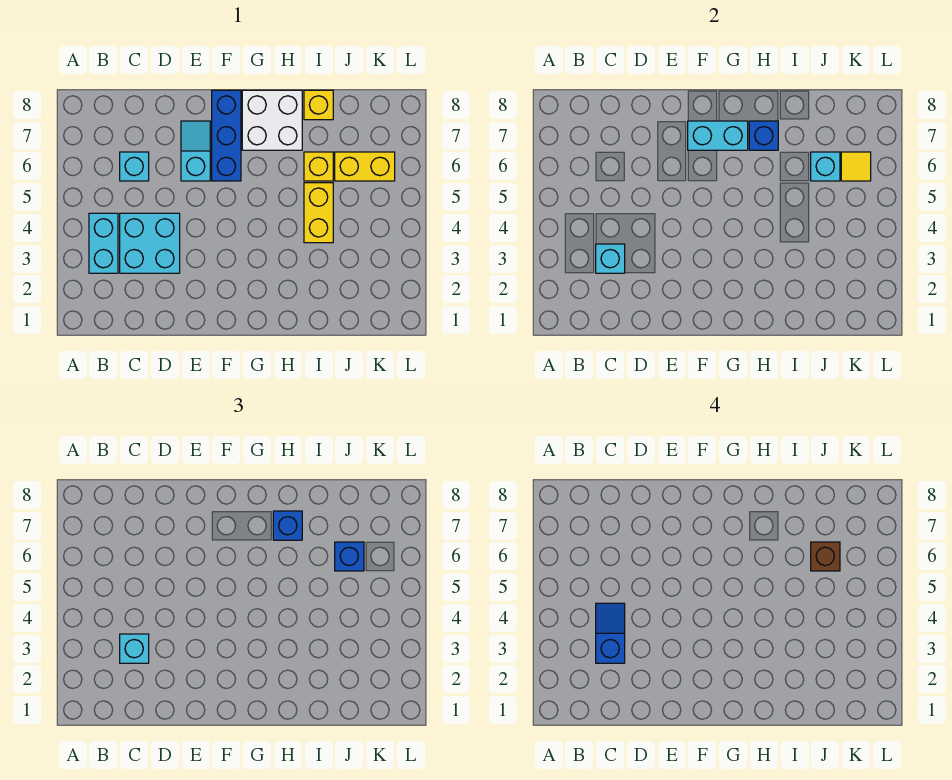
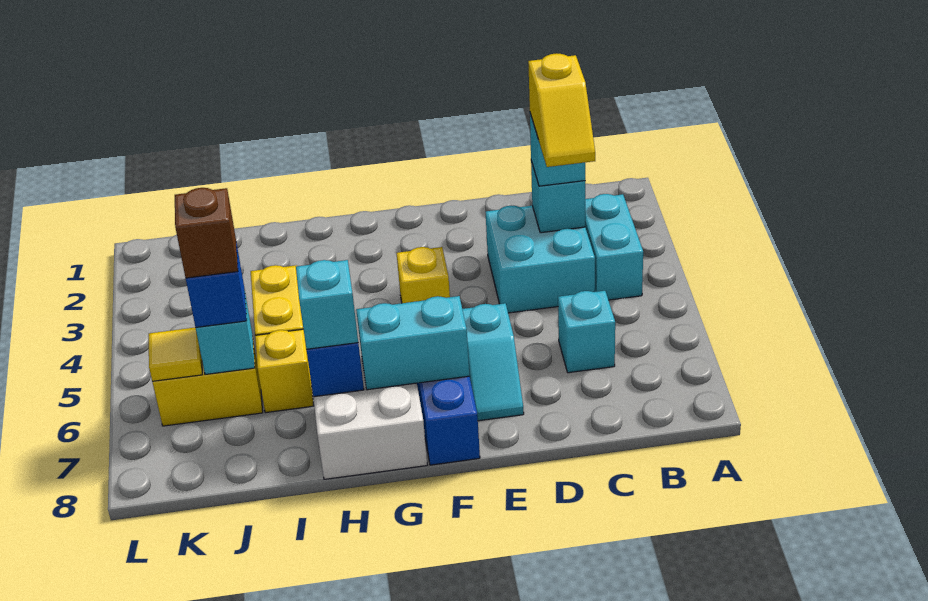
blue slope C3:C4 level 4 top 3 -> yellow slope C3:C4 level 4 top 3
blue brick H7 level 3 -> cyan brick H7 level 3
yellow brick I8 level 1 -> yellow brick F4 level 1

